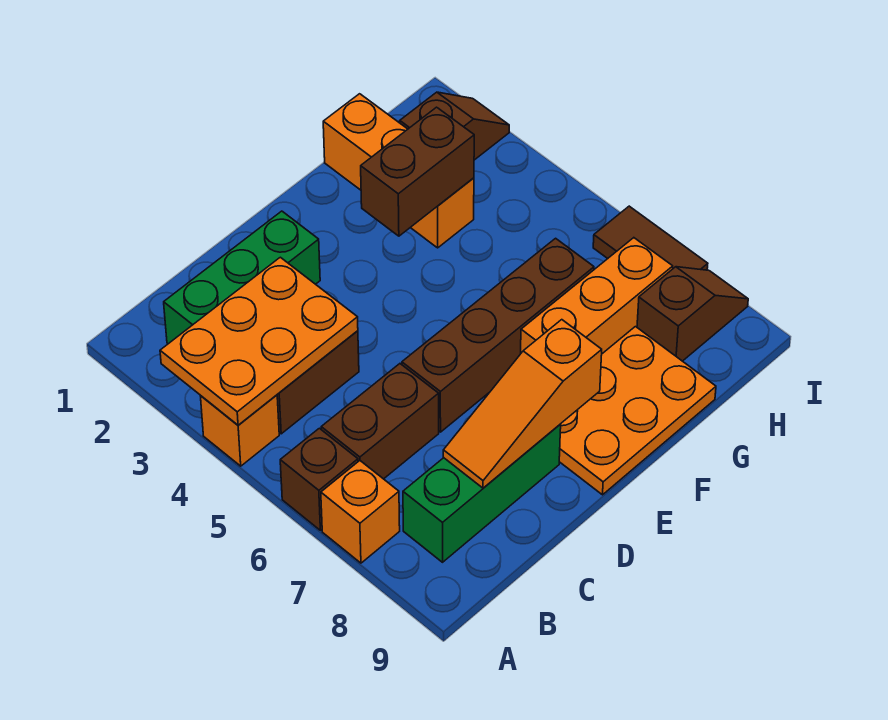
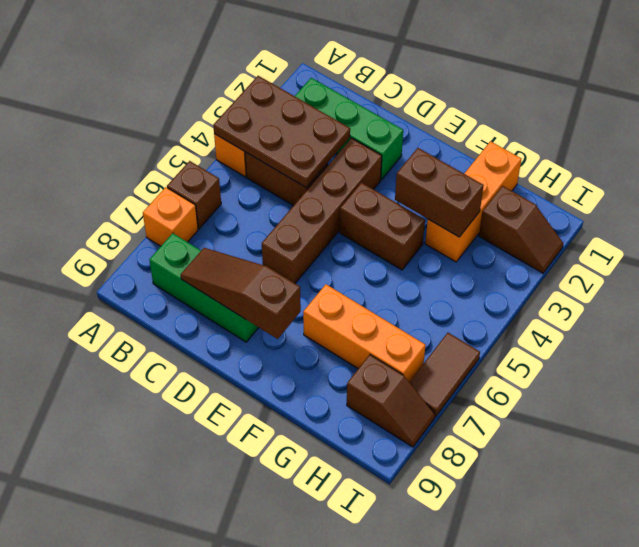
orange plate A3:C4 level 2 -> brown plate A3:C4 level 2
brown brick B6:C6 level 1 -> brown brick E4:F4 level 1
orange slope C8:E8 level 2 top E -> brown slope C8:E8 level 2 top E
brown brick D6:G6 level 1 -> brown brick D3:D6 level 1
orange plate E8:G9 level 1 -> none

